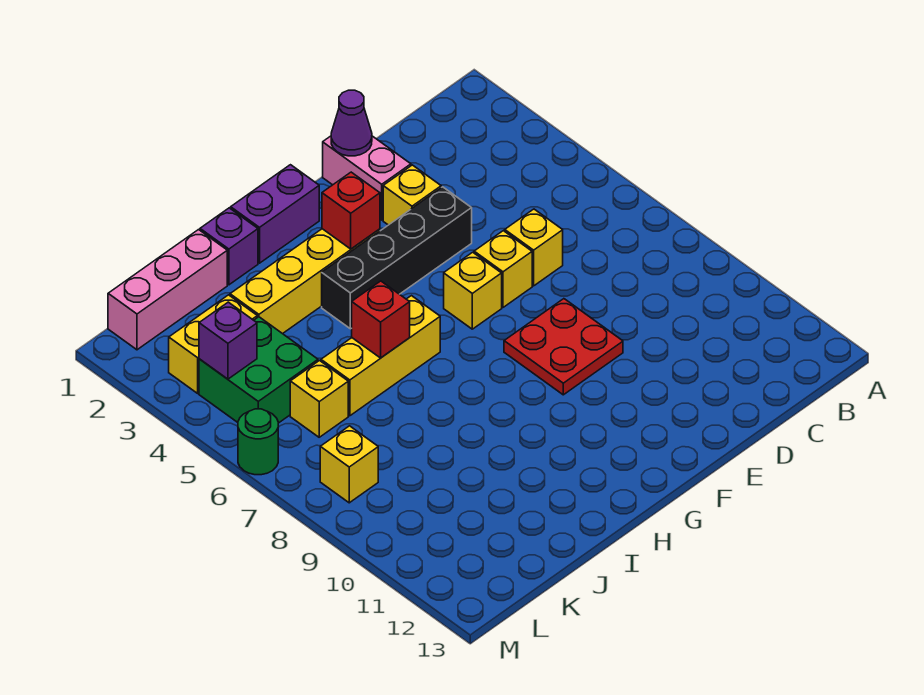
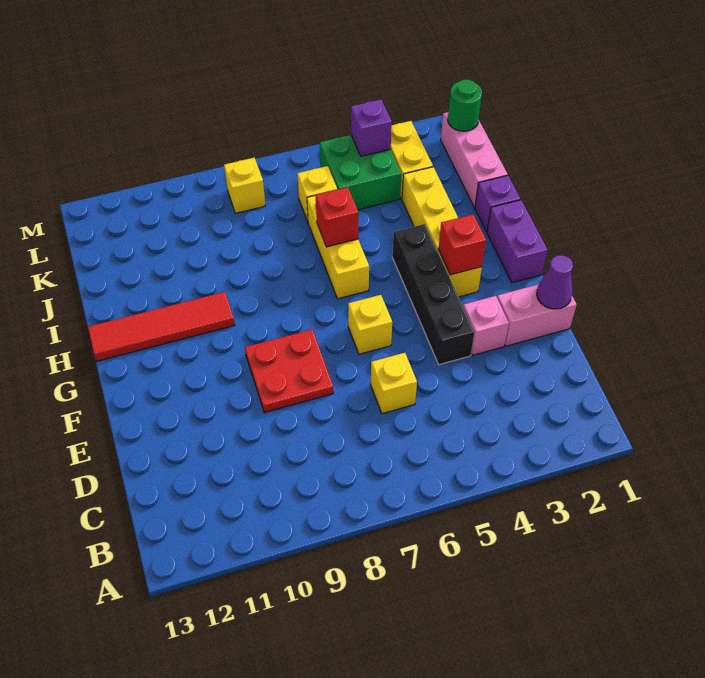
yellow brick E3 level 1 -> pink brick E3 level 1
yellow brick E6 level 1 -> none
none -> red tile H10:H13 level 1
green round brick M6 level 1 -> green round brick L1 level 2

